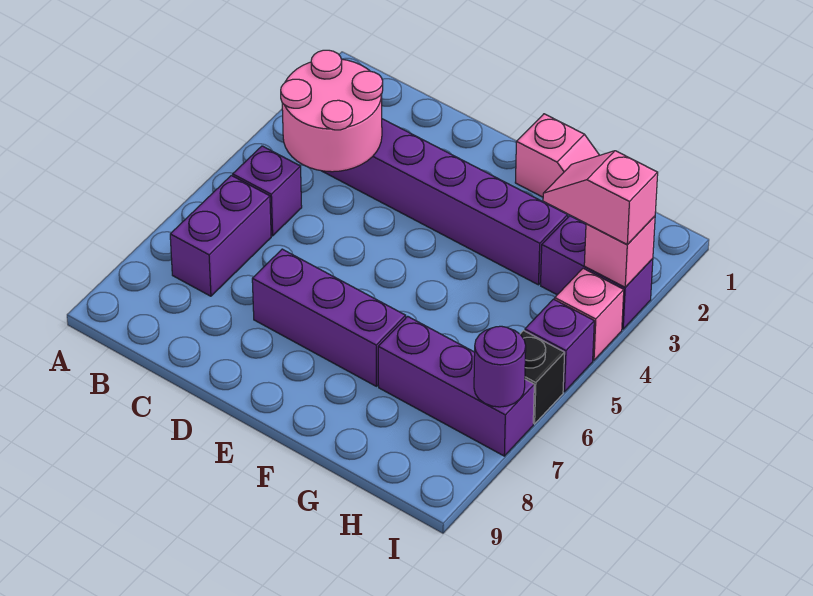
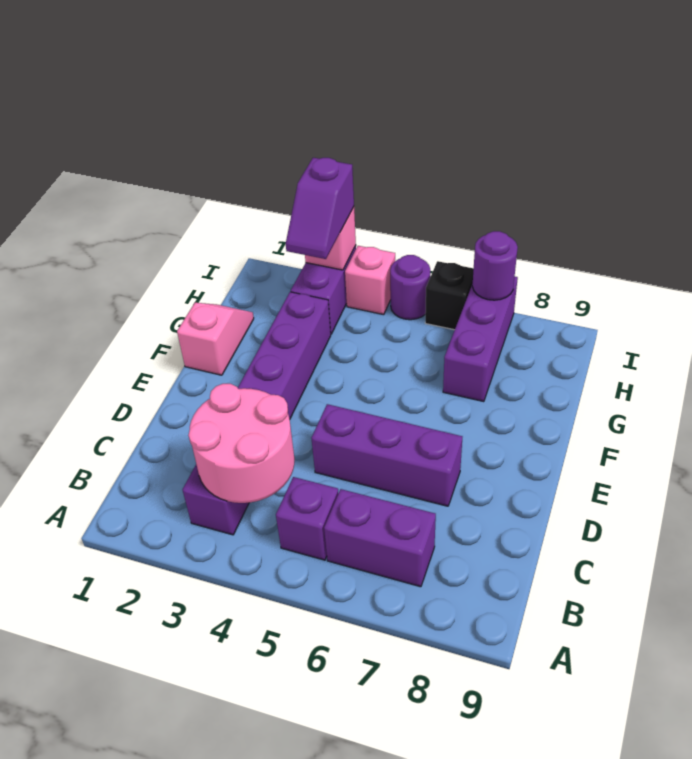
purple brick D7:F7 level 1 -> purple brick D5:D7 level 1
pink slope H3:I3 level 3 top I -> purple slope H3:I3 level 3 top I
purple brick I5 level 1 -> purple round brick I5 level 1

